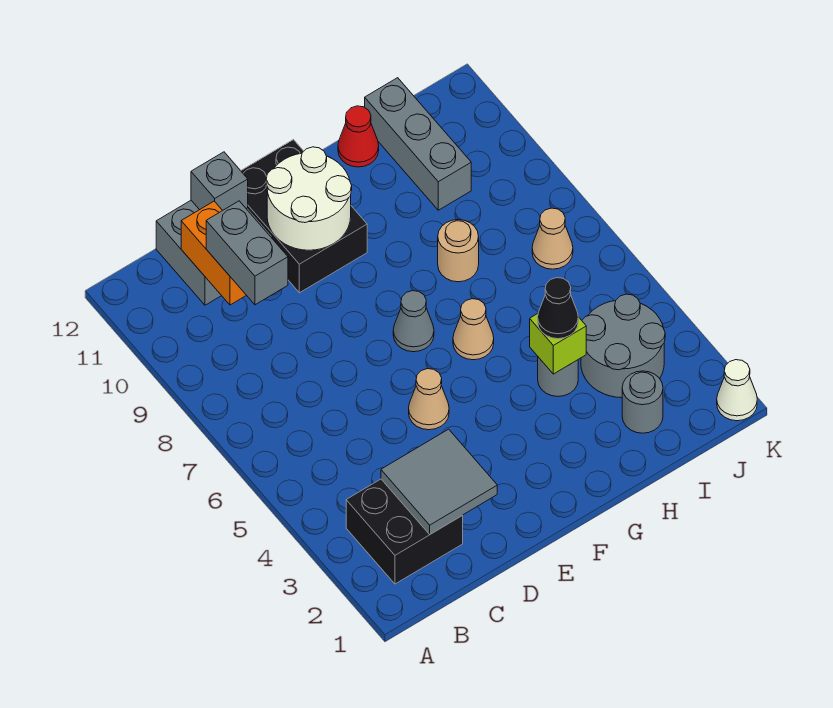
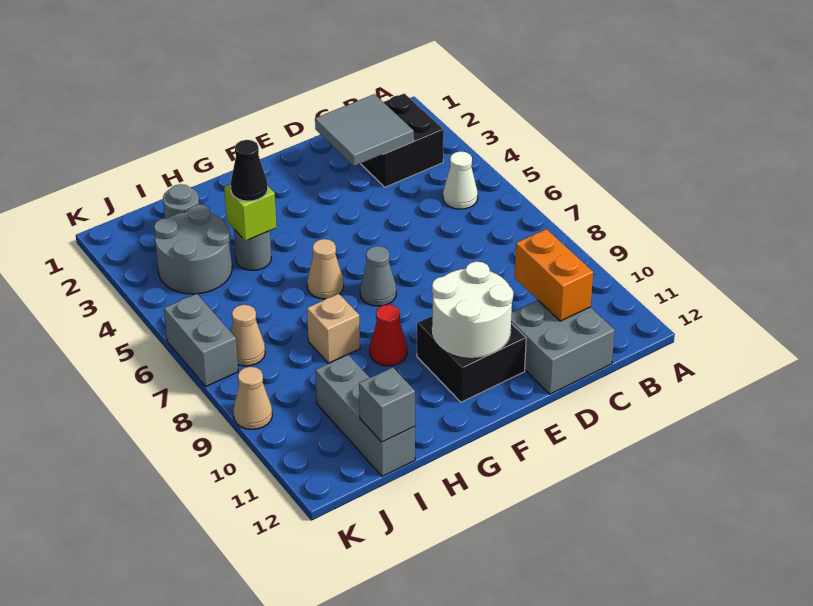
grey brick C9:C10 level 3 -> grey brick K6:K7 level 1
grey brick D12 level 2 -> grey brick I12 level 2
tan cone E5 level 1 -> tan cone K9 level 1
black brick E10:F12 level 1 -> black brick E10:F11 level 1
tan round brick H8 level 1 -> tan brick H8 level 1
red cone H12 level 1 -> red cone G9 level 1
white cone K1 level 1 -> white cone B5 level 1

